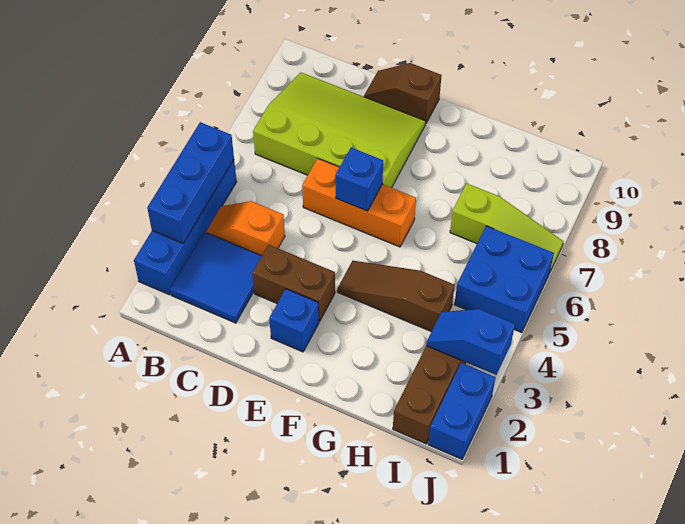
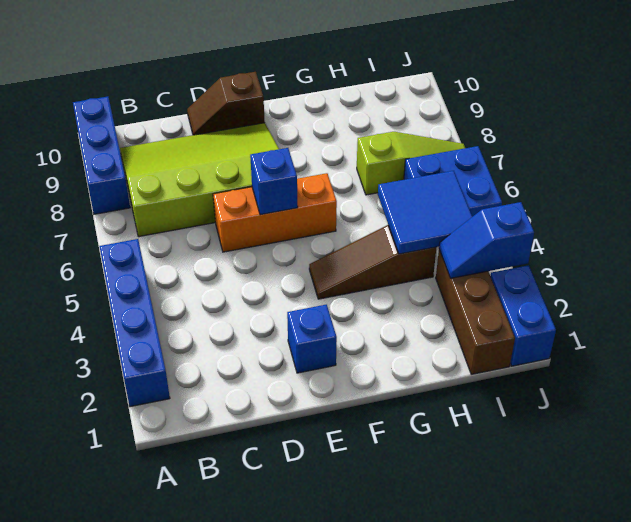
blue brick A3:A5 level 2 -> blue brick A8:A10 level 1
blue tile B2:C3 level 1 -> blue tile H4:I5 level 2
orange slope B4:C4 level 1 top C -> none
brown brick D3:E3 level 1 -> none

